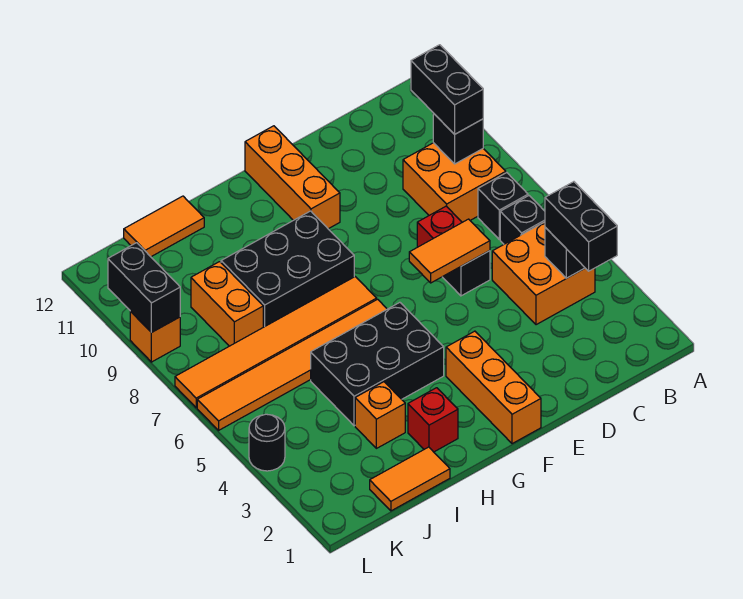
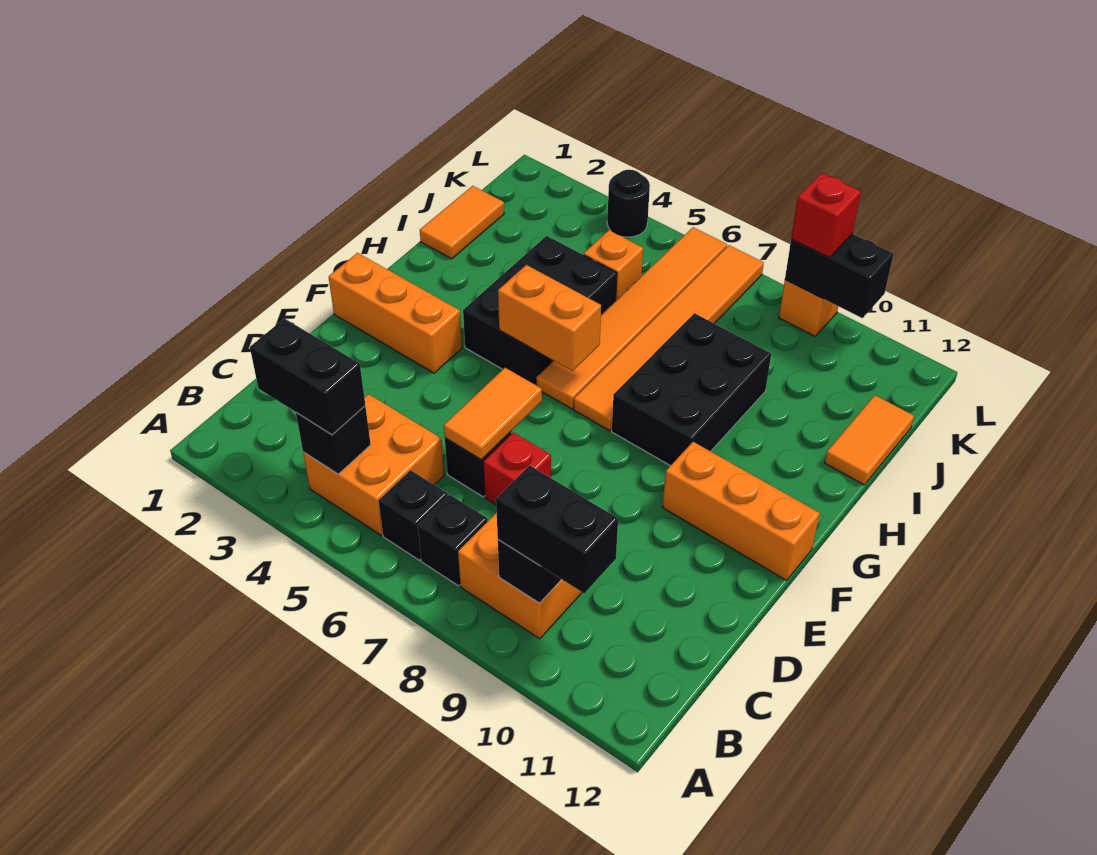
red brick H2 level 1 -> red brick L9 level 3
orange brick I3 level 1 -> orange brick J5 level 1
orange brick J8:J9 level 1 -> orange brick G5:G6 level 2

